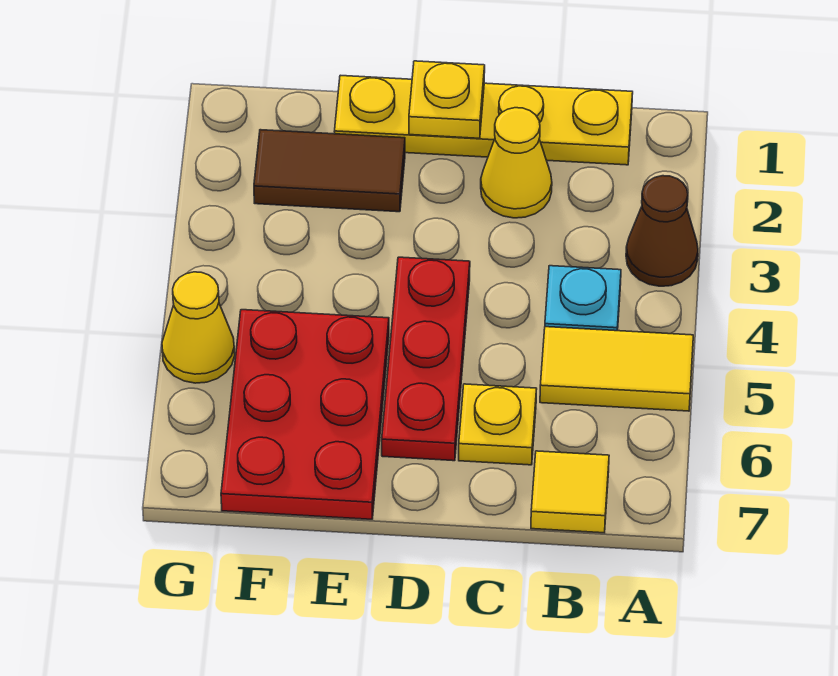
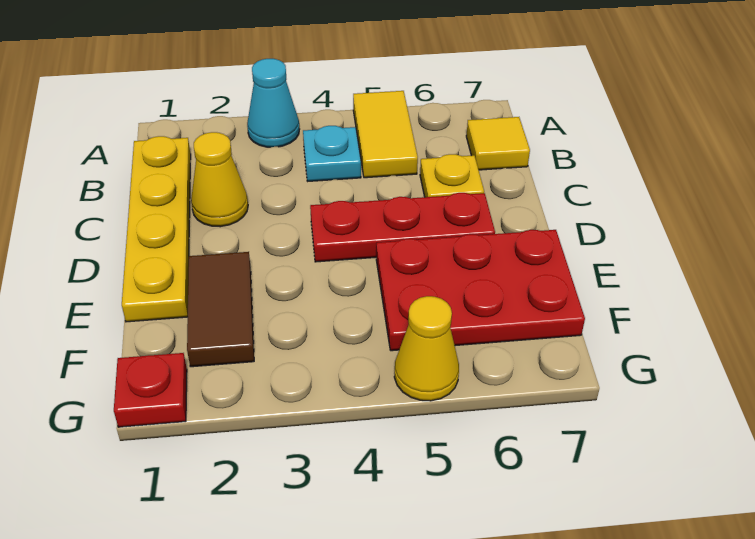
brown cone A3 level 1 -> cyan cone A3 level 1
yellow plate D1 level 2 -> none
none -> red plate G1 level 1

